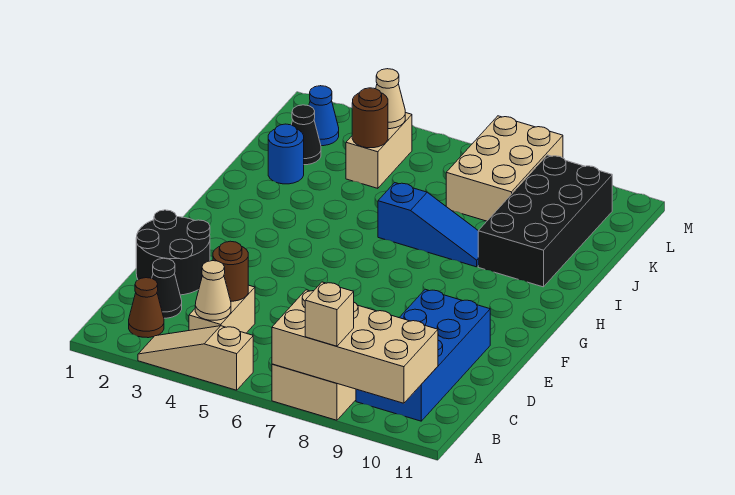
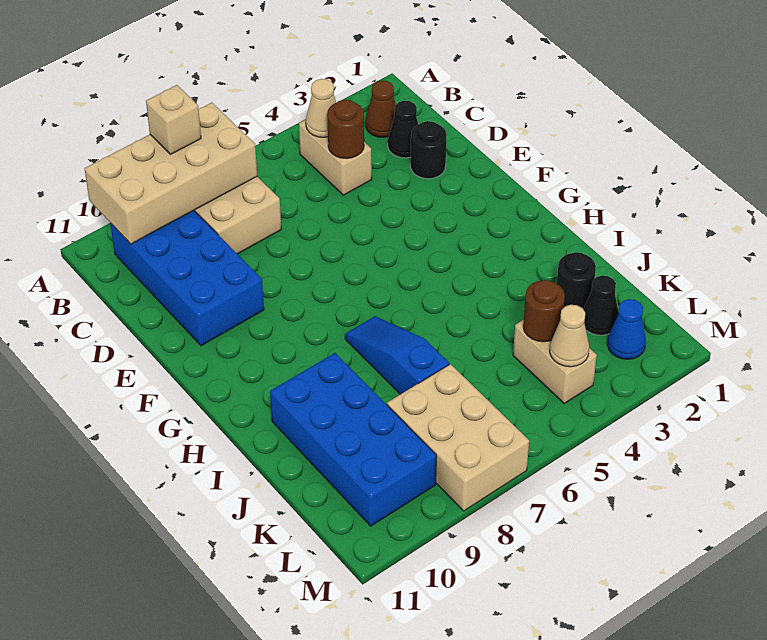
tan slope A3:A5 level 1 top 5 -> none
black round brick D1:E2 level 1 -> black round brick D2 level 1
blue slope I6:I8 level 1 top 6 -> blue slope H7:J7 level 1 top J
black brick I9:L10 level 1 -> blue brick I9:L10 level 1
blue round brick J2 level 1 -> black round brick J2 level 1

